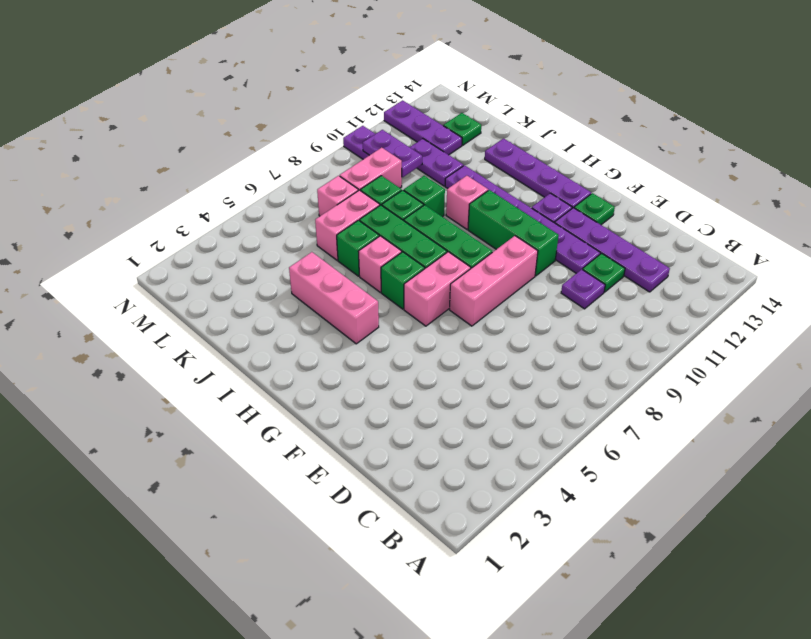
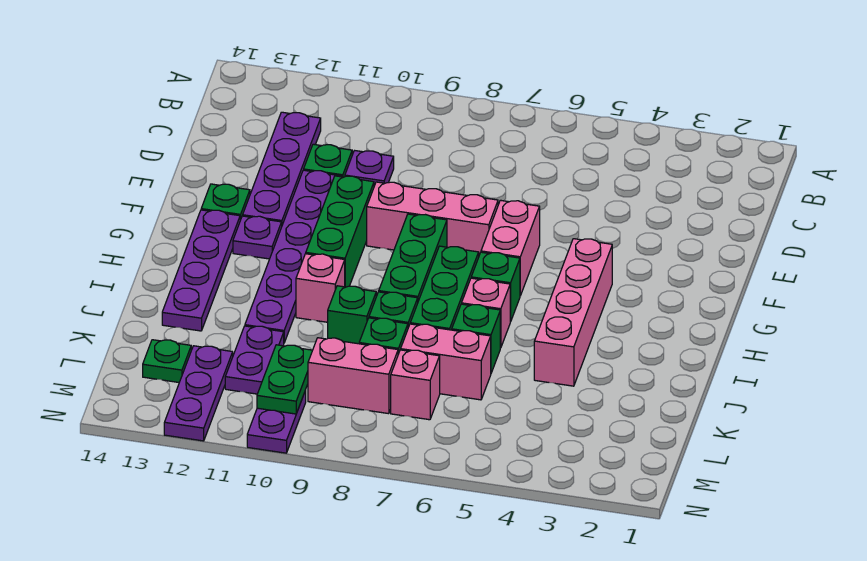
pink brick G6:G7 level 1 -> pink brick F6:G6 level 1
pink brick H4:J4 level 1 -> pink brick G4:J4 level 1
purple plate L10:M10 level 2 -> green plate L10:M10 level 2

